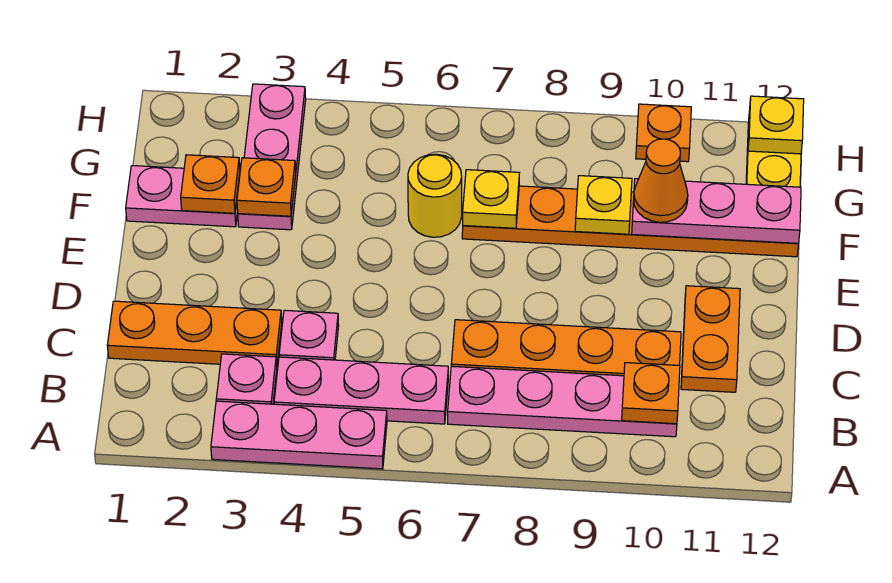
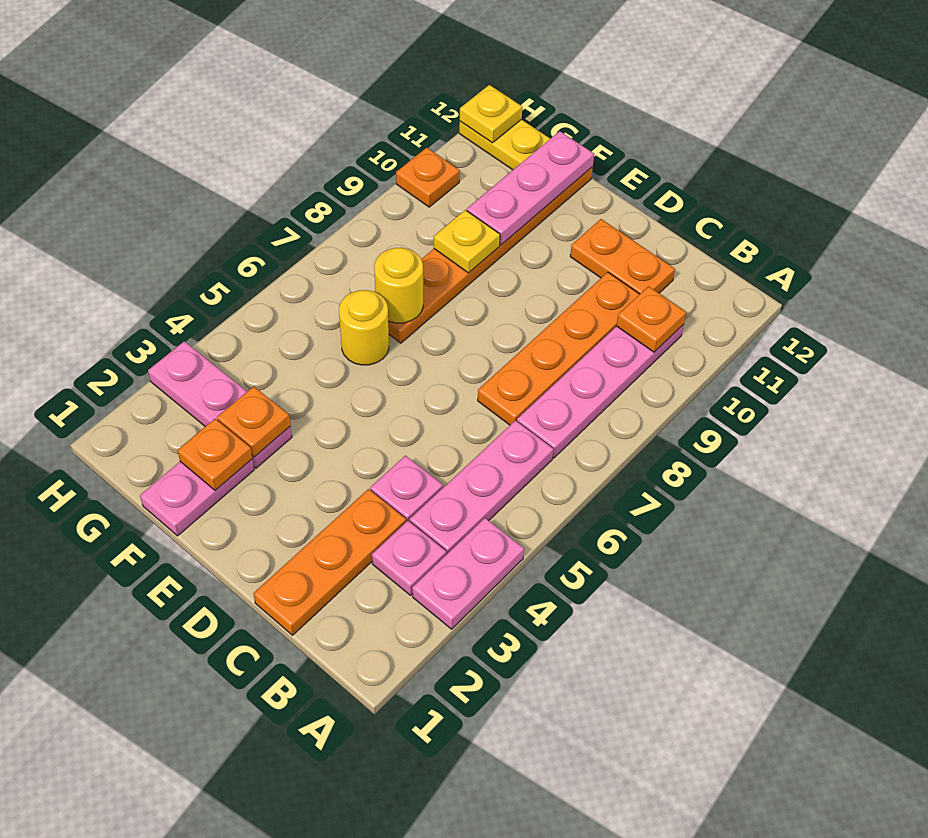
pink plate A3:A5 level 1 -> pink plate A3:A4 level 1
yellow plate F7 level 2 -> yellow round brick F7 level 2
orange cone F10 level 3 -> none

